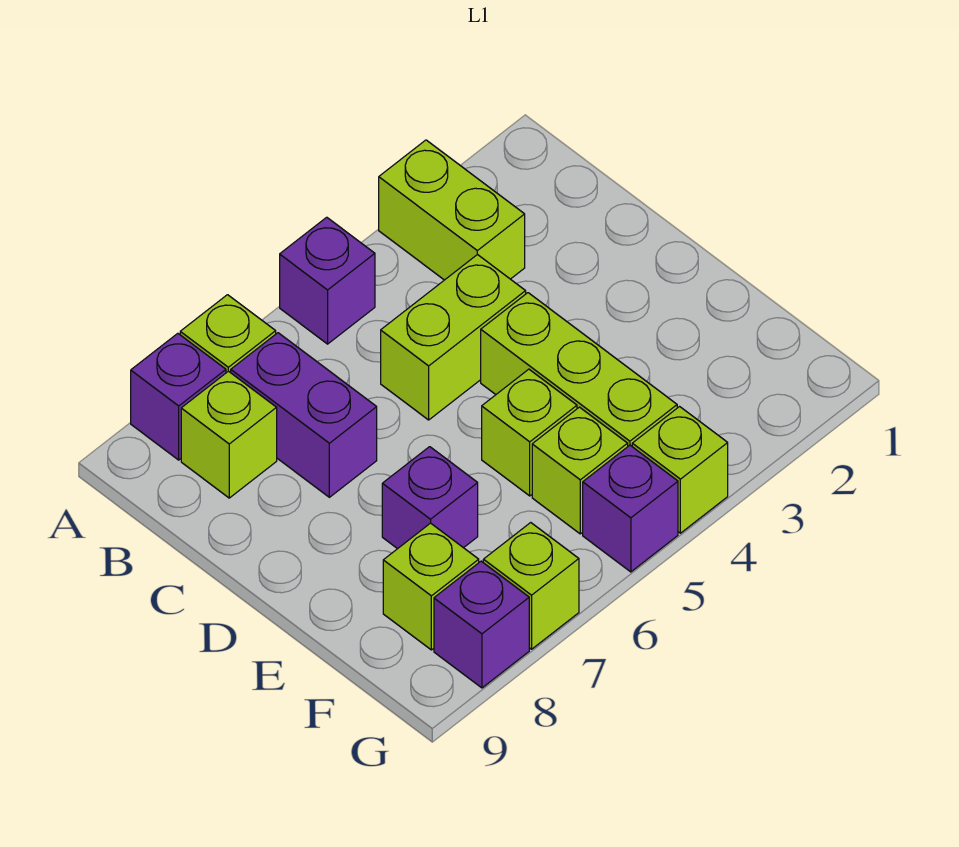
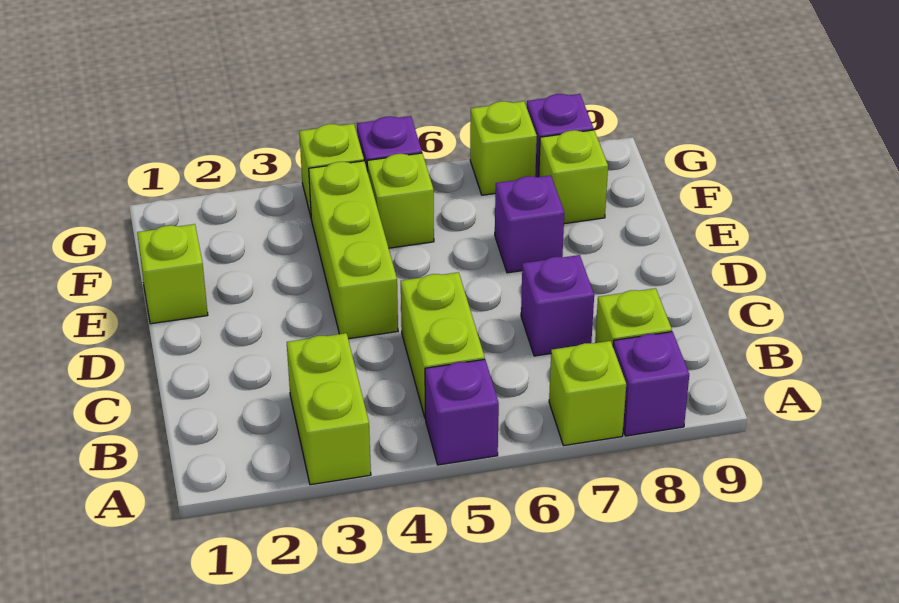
purple brick B7:C7 level 1 -> purple brick C7 level 1
lime brick C4:C5 level 1 -> lime brick B5:C5 level 1
lime brick E5 level 1 -> lime brick E1 level 1

